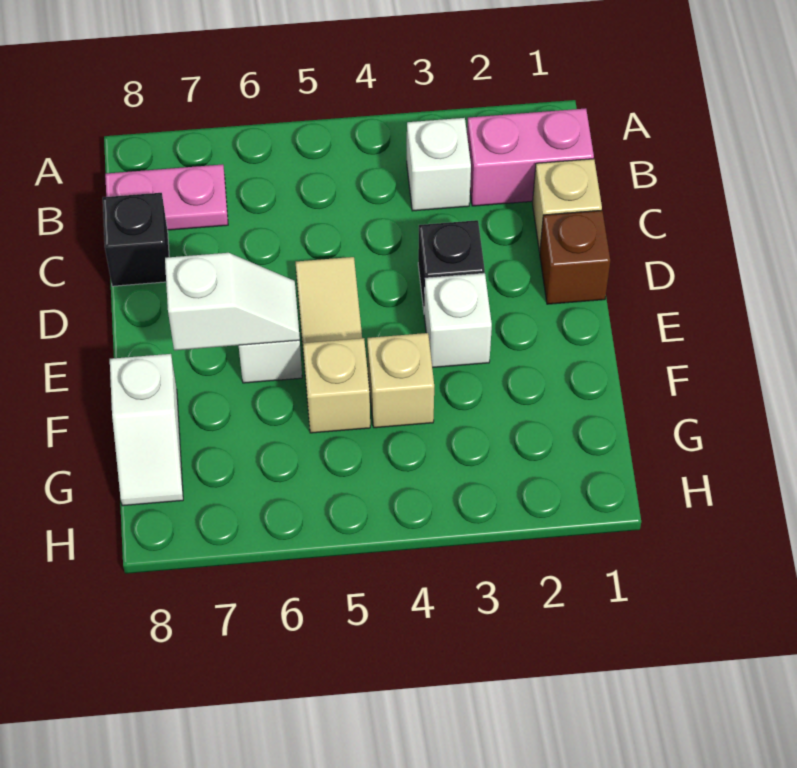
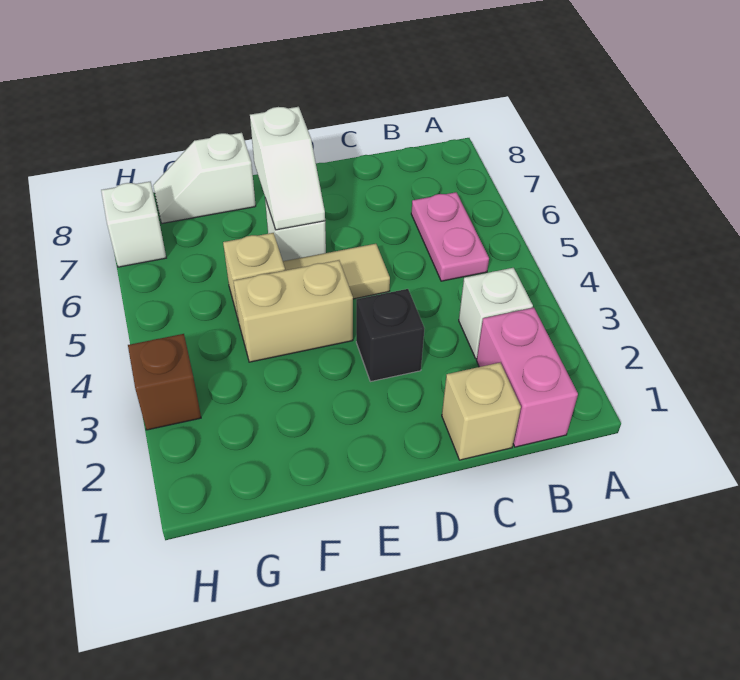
pink plate B7:B8 level 1 -> pink plate B5:B6 level 1
black brick C8 level 1 -> none
brown brick D1 level 1 -> brown brick H3 level 1
white brick E3 level 1 -> white brick H7 level 1
tan brick F4 level 1 -> tan brick E4:F4 level 1

